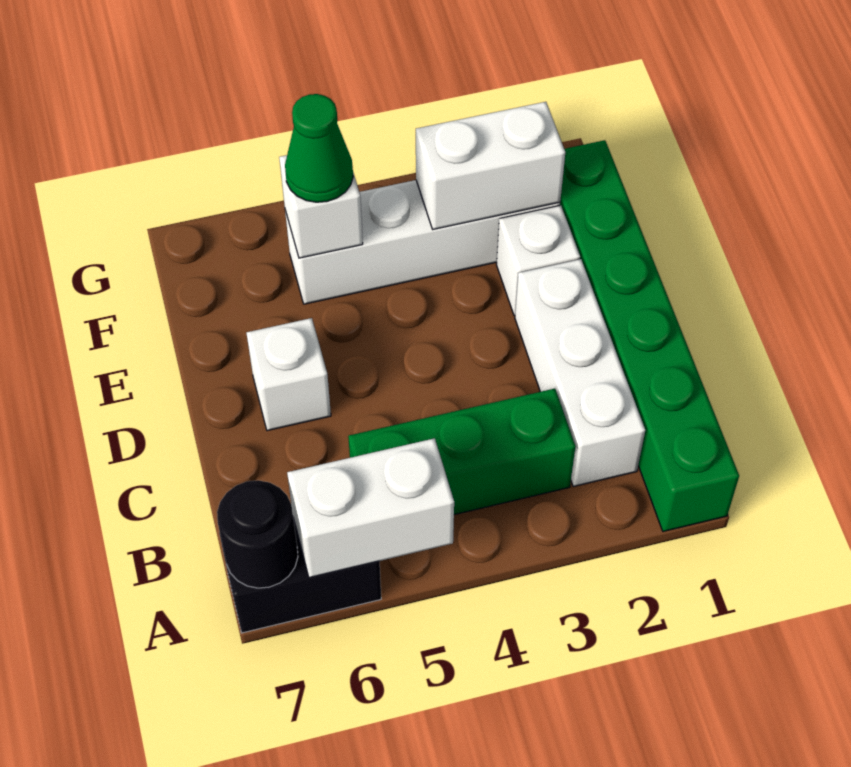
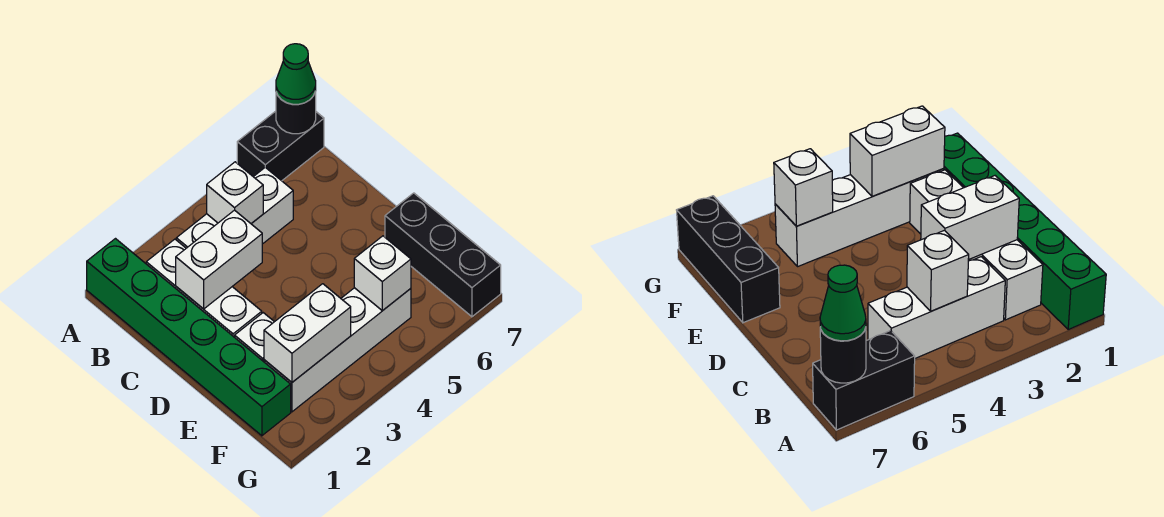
white brick A5:A6 level 2 -> white brick C2:C3 level 2
green brick B3:B5 level 1 -> white brick B3:B5 level 1
white brick D6 level 1 -> white brick B4 level 2
none -> black brick E7:G7 level 1
green cone F5 level 3 -> green cone A7 level 3

